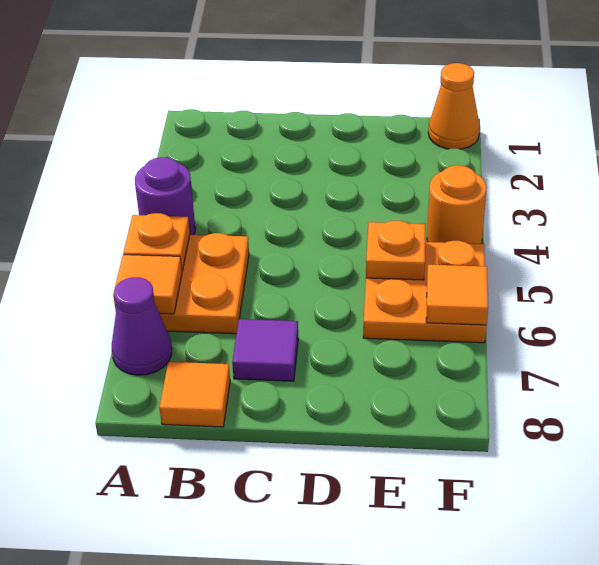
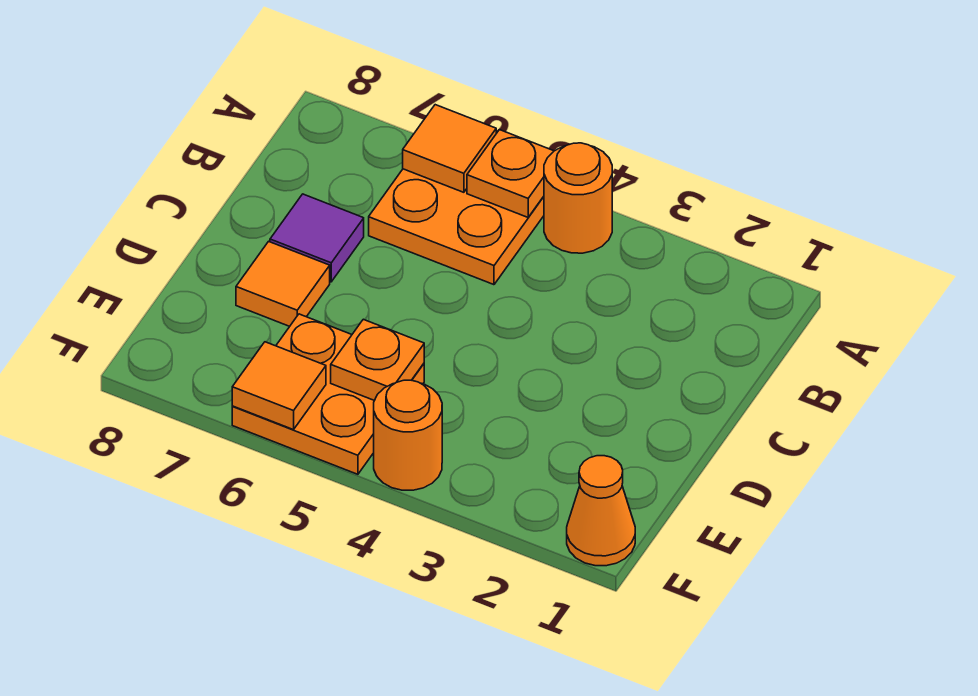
purple round brick A4 level 1 -> orange round brick A4 level 1
purple cone A7 level 1 -> none
orange tile B8 level 1 -> orange tile D7 level 1

